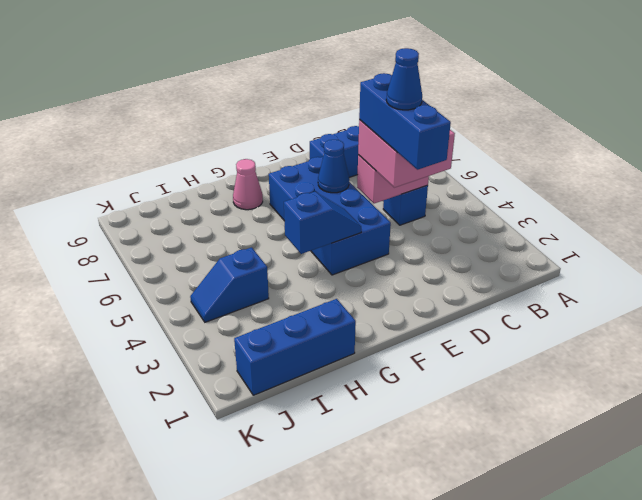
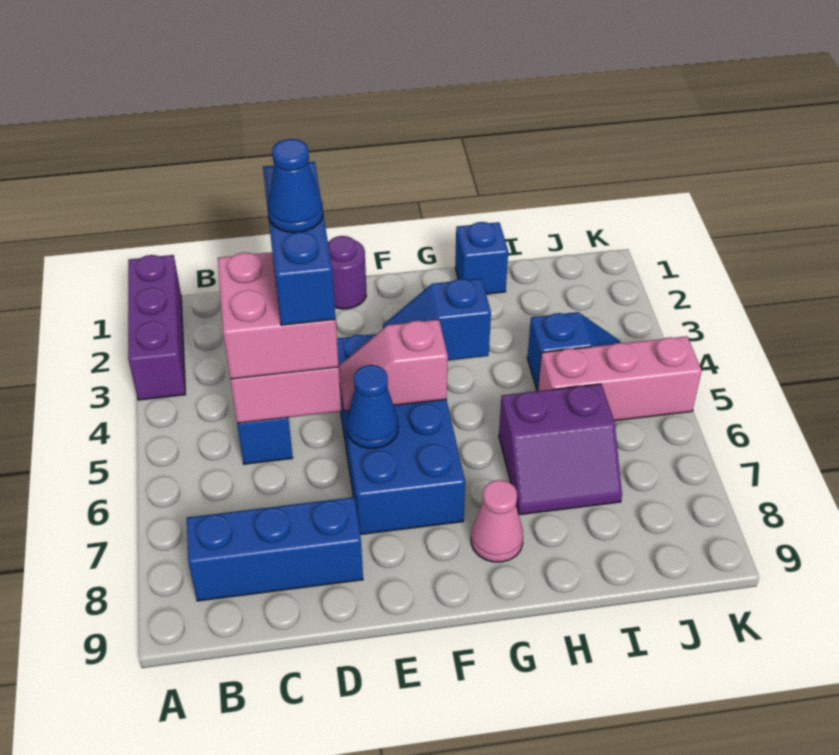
none -> purple brick A1:A3 level 1
none -> purple round brick E1 level 1
none -> pink slope E5:F5 level 2 top F
blue brick H1:J1 level 1 -> blue brick H1 level 1
none -> purple slope H6:I7 level 1 top 6
none -> pink brick I5:K5 level 1

